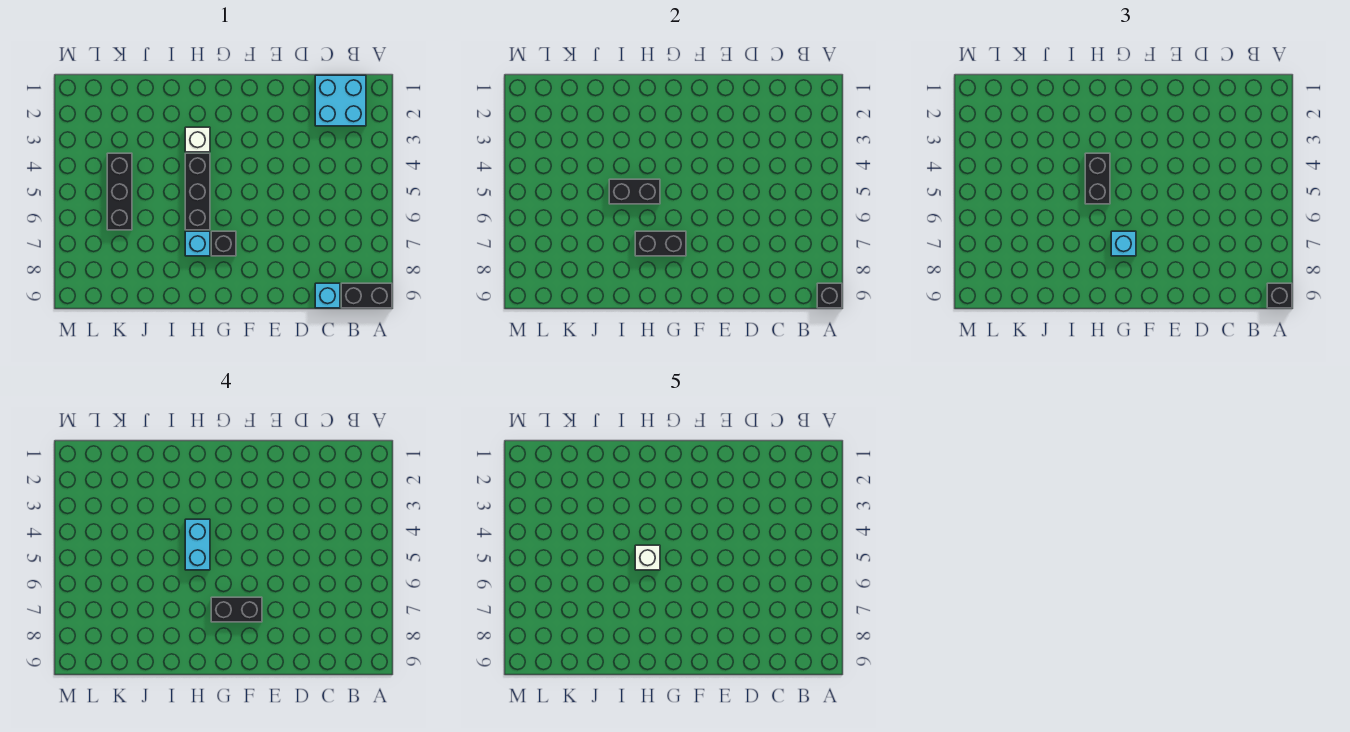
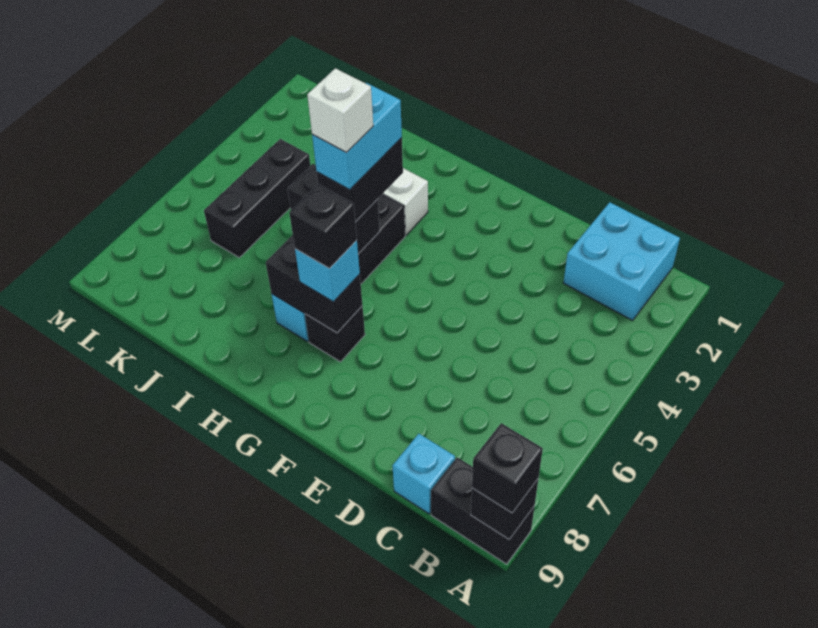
black brick F7:G7 level 4 -> black brick G7 level 4

